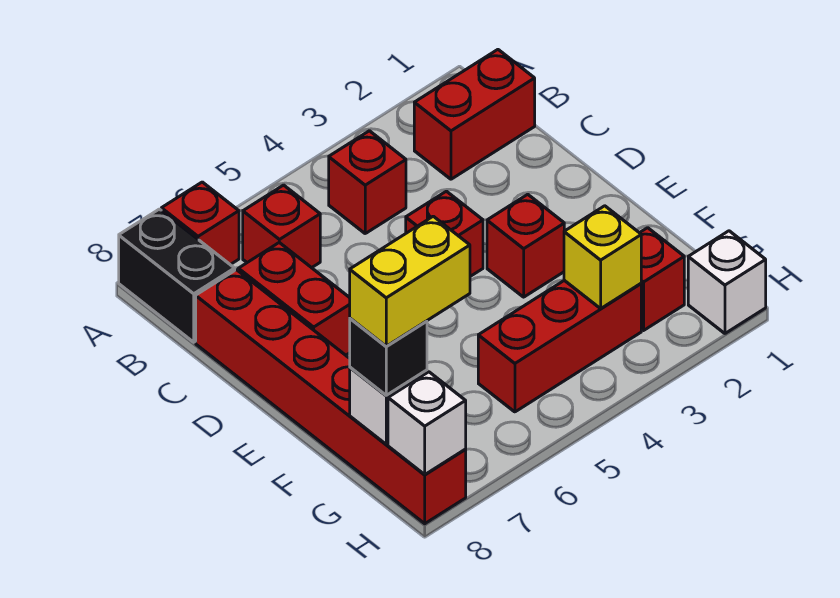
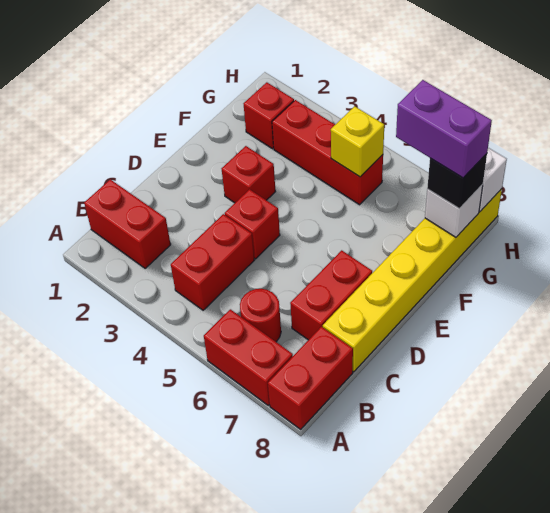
red brick A7 level 1 -> red brick A6:A7 level 1
black brick A8:B8 level 1 -> red brick A8:B8 level 1
red brick B4 level 1 -> red brick B4:C4 level 1
red brick B6 level 1 -> red round brick B6 level 1
red brick C8:H8 level 1 -> yellow brick C8:H8 level 1
yellow brick G3 level 2 -> yellow brick G5 level 2
yellow brick G7:G8 level 4 -> purple brick G7:G8 level 4
white brick H1 level 1 -> none

